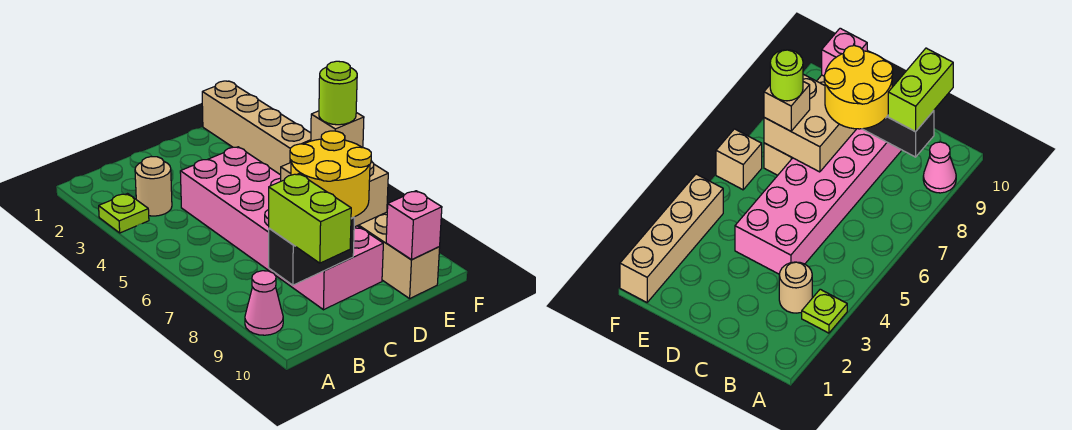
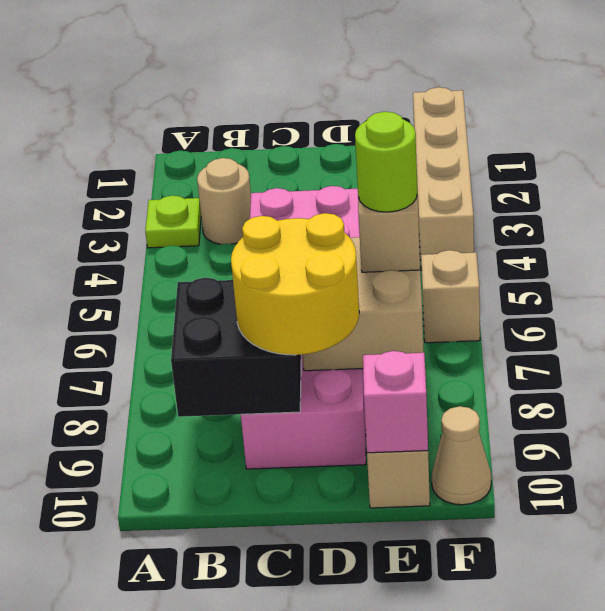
pink cone A9 level 1 -> none
black brick B9:C9 level 2 -> black brick B8:C9 level 2
lime brick B9:B10 level 3 -> none
none -> tan cone F10 level 1

